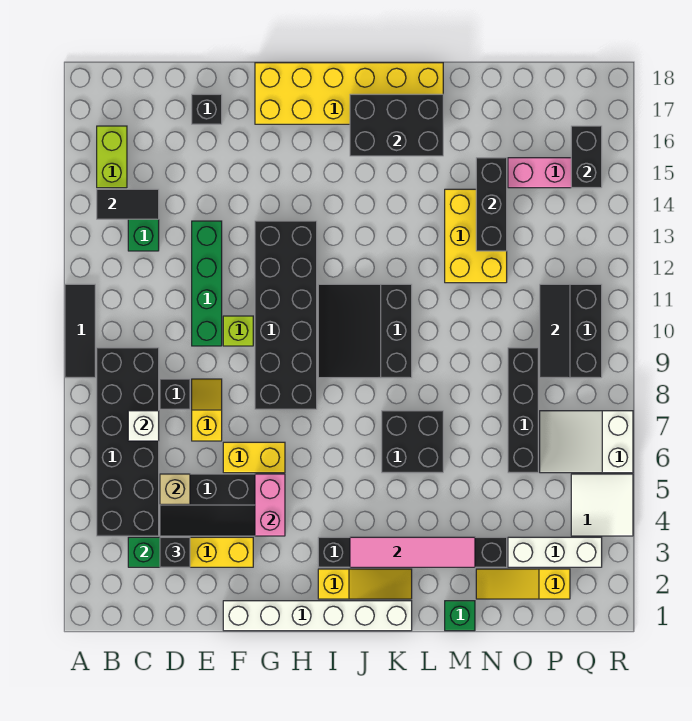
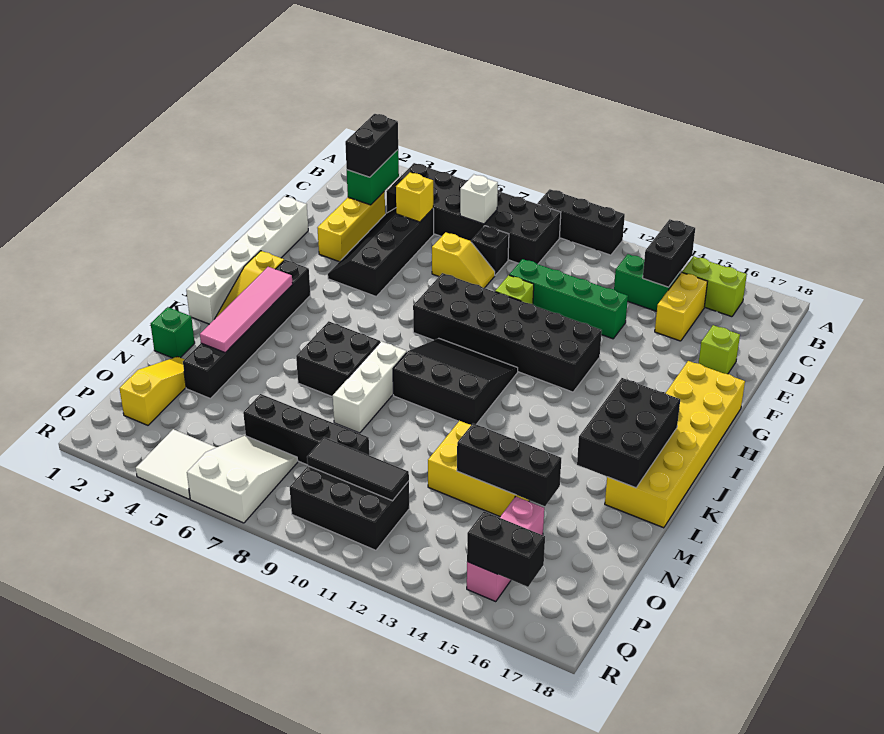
black tile A9:A11 level 1 -> black brick A9:A11 level 1
black tile B14:C14 level 2 -> black brick B14:C14 level 2
black brick D3 level 3 -> black brick C3:D3 level 3
tan brick D5 level 2 -> yellow brick D5 level 2
black brick E17 level 1 -> lime brick E17 level 1
yellow brick F6:G6 level 1 -> yellow brick C15:D15 level 1
pink brick G4:G5 level 2 -> none
white brick O3:Q3 level 1 -> white brick K8:M8 level 1

